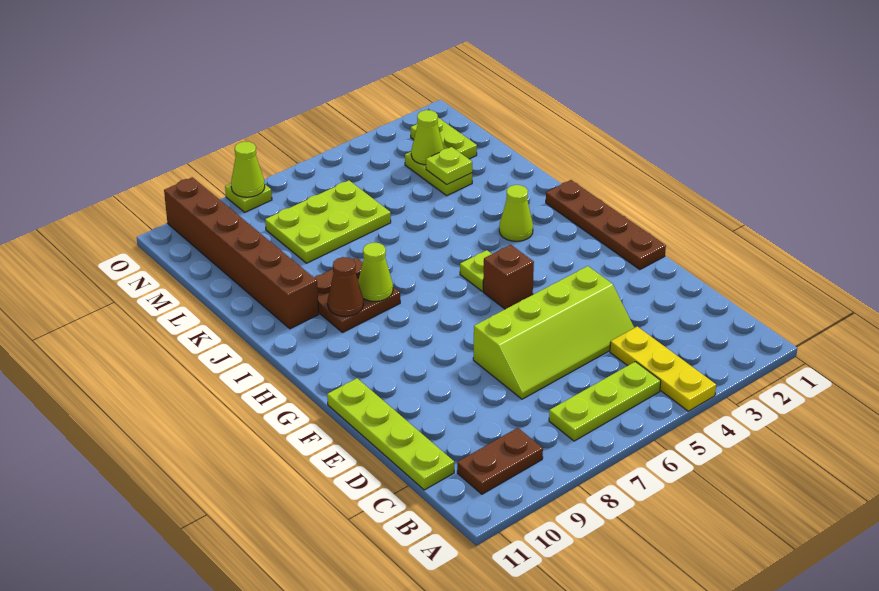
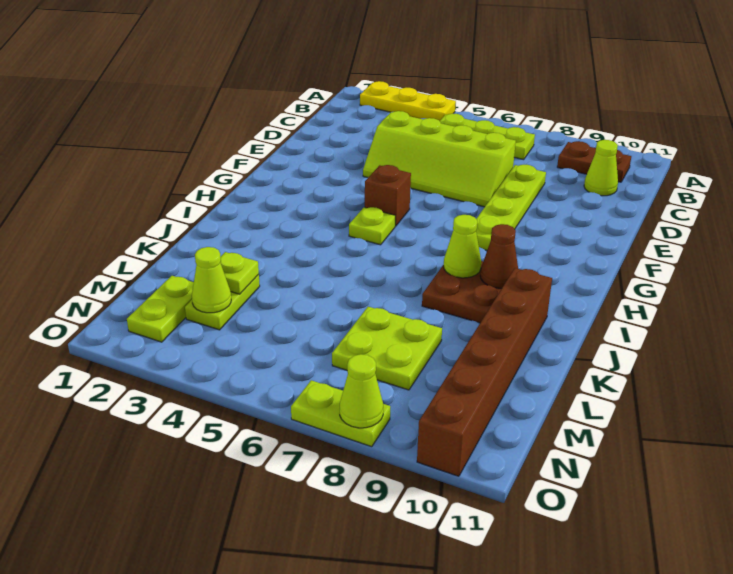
yellow plate A4:C4 level 1 -> yellow plate A2:A4 level 1
lime plate C11:F11 level 1 -> lime plate D8:G8 level 1
lime slope D4:E7 level 1 top E -> lime slope D4:E7 level 1 top D
brown plate F1:I1 level 1 -> none
lime cone I3 level 1 -> lime cone C10 level 1
lime plate L6:M8 level 1 -> lime plate L7:M8 level 1
lime plate O8 level 1 -> lime plate O7:O8 level 1

